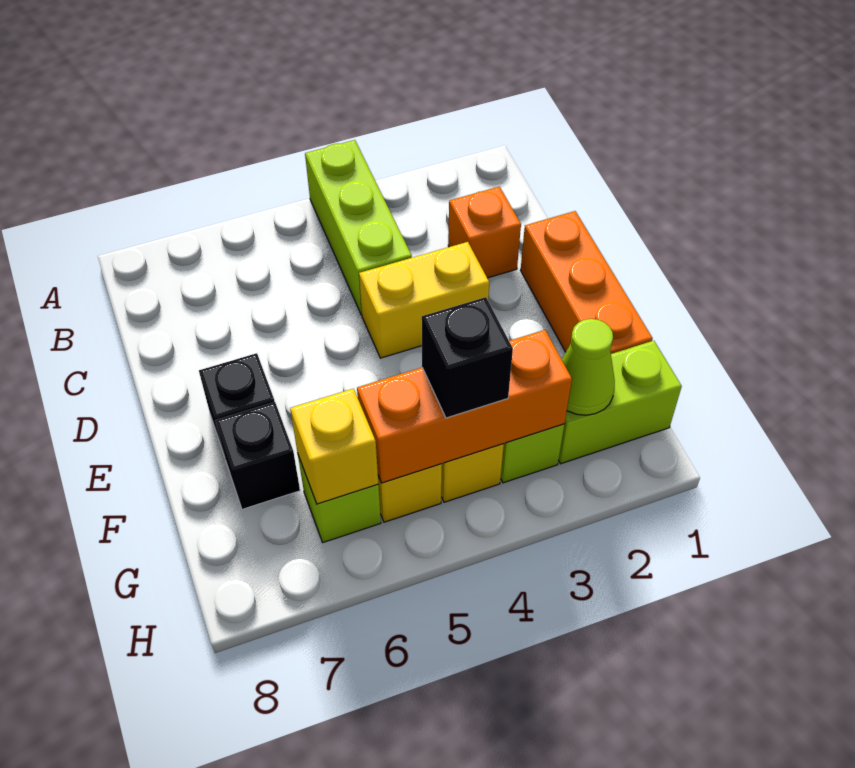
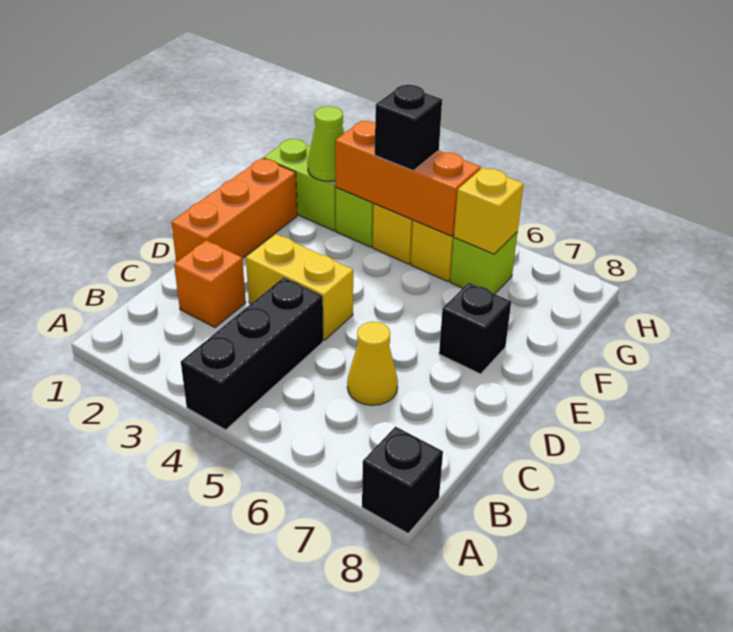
lime brick A4:C4 level 1 -> black brick A4:C4 level 1
none -> yellow cone C6 level 1
black brick F7 level 1 -> black brick A8 level 1

